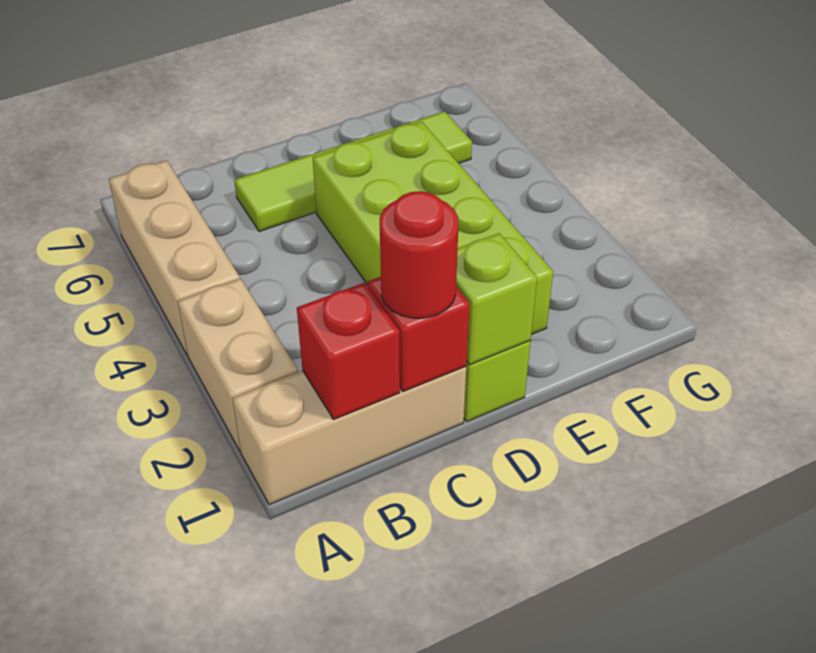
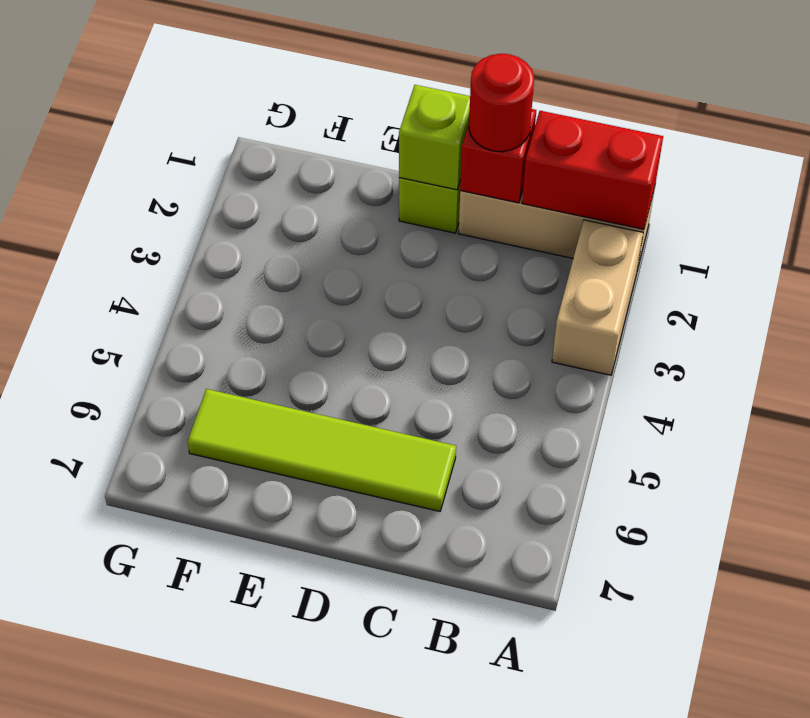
tan brick A4:A6 level 1 -> none
red brick B1 level 2 -> red brick A1:B1 level 2
lime brick D2:E5 level 1 -> none

